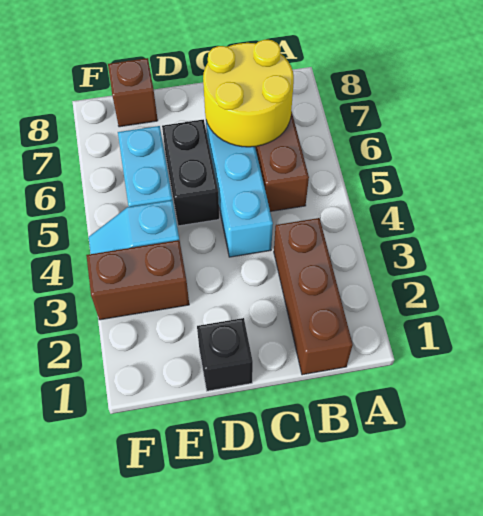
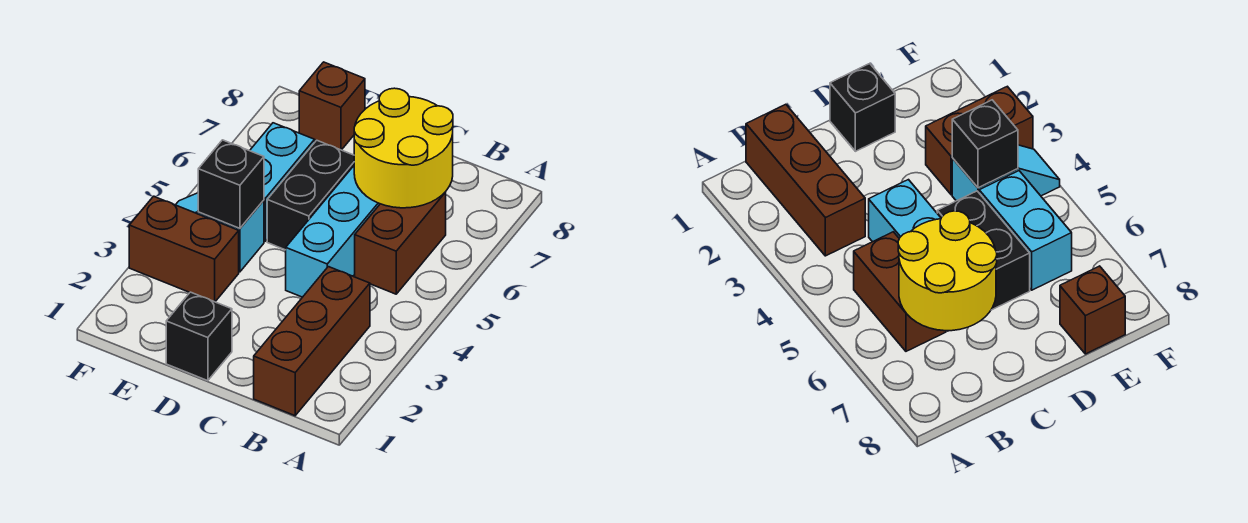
none -> black brick E4 level 2

